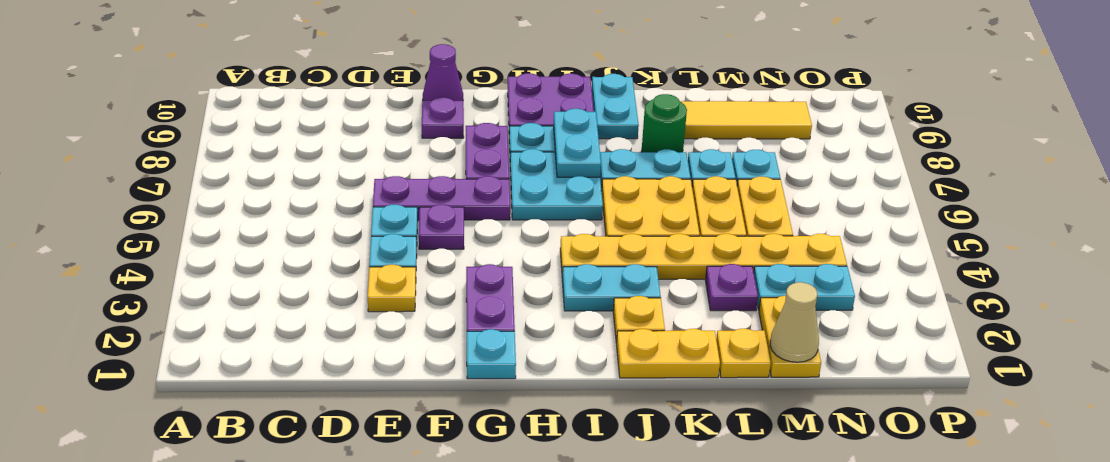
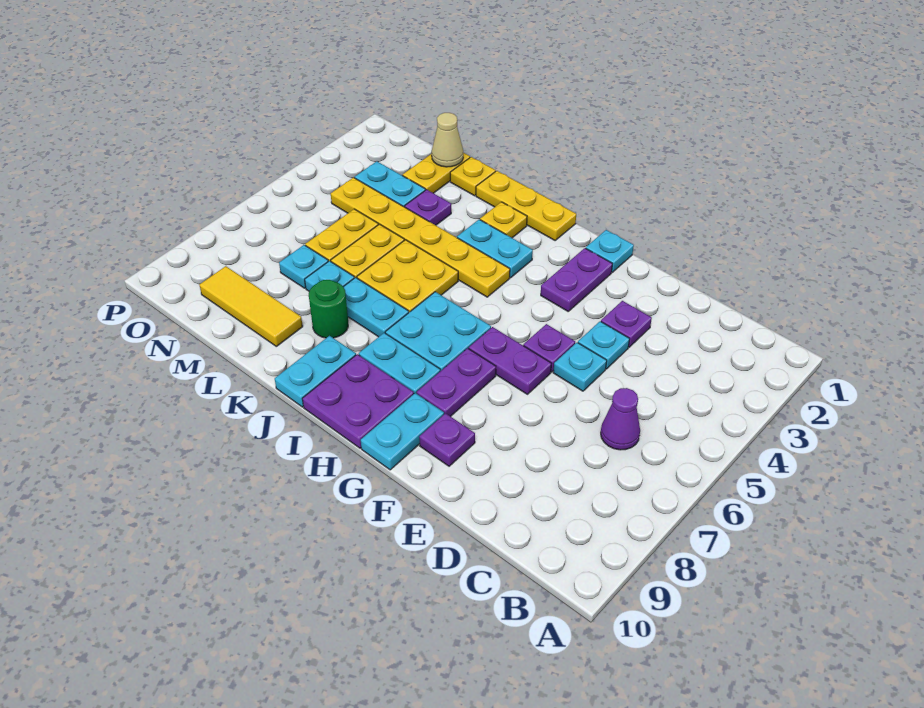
yellow plate E3 level 1 -> purple plate E3 level 1
purple plate E6:G6 level 1 -> purple plate F6:G6 level 1
purple cone F10 level 1 -> purple cone C6 level 1
cyan plate I7:I8 level 2 -> cyan plate G9:G10 level 1
yellow plate J1:K1 level 1 -> yellow plate I1:K1 level 1

